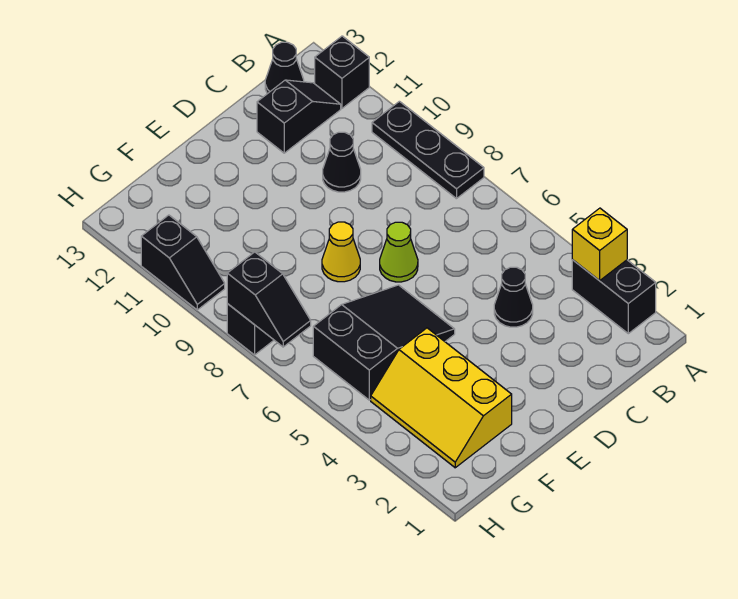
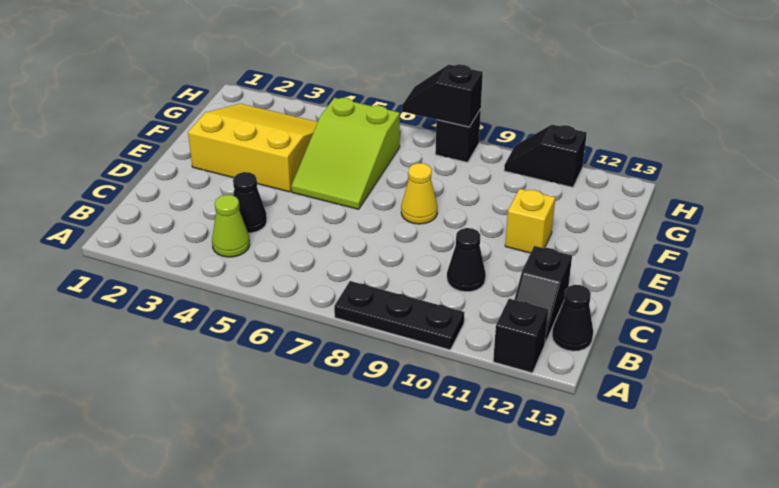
black brick A2:A3 level 1 -> none
yellow brick A3 level 2 -> yellow brick E11 level 1
lime cone D7 level 1 -> lime cone B4 level 1
black slope E5:G6 level 1 top G -> lime slope E5:G6 level 1 top G
yellow slope F2:G4 level 1 top F -> yellow slope E2:G4 level 1 top E

